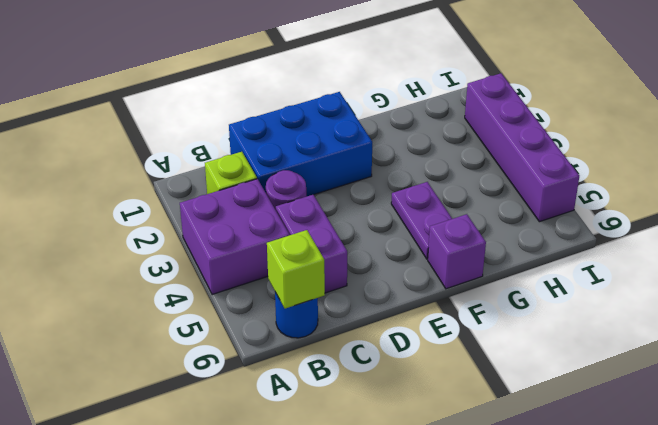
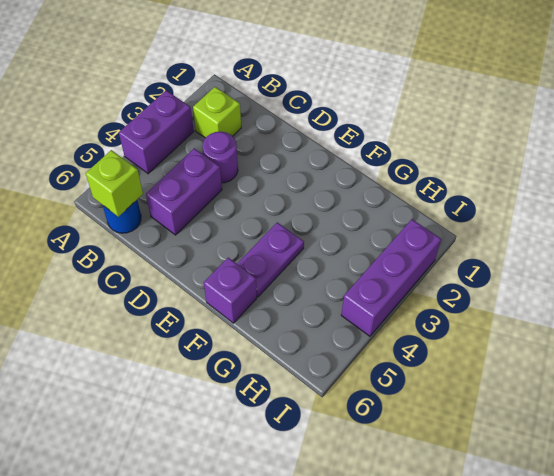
purple brick A3:B4 level 1 -> purple brick A3:A4 level 1
blue brick C1:E2 level 1 -> none
purple brick I2:I5 level 1 -> purple brick I2:I4 level 1

